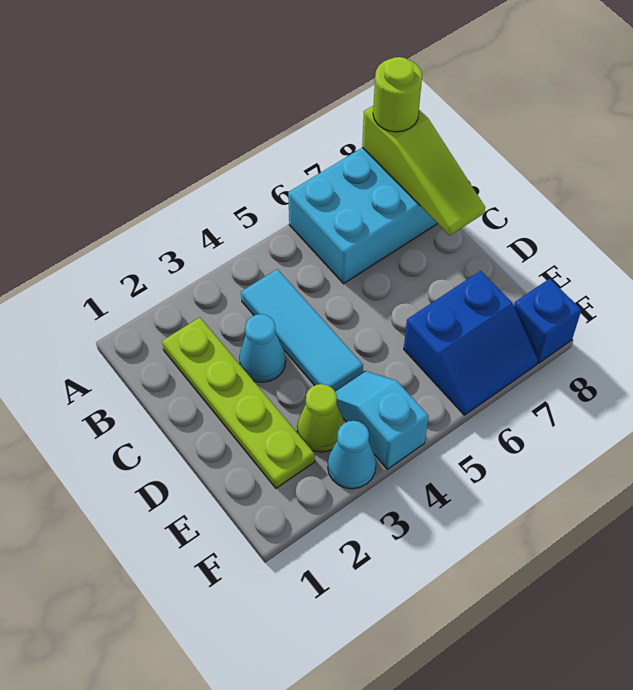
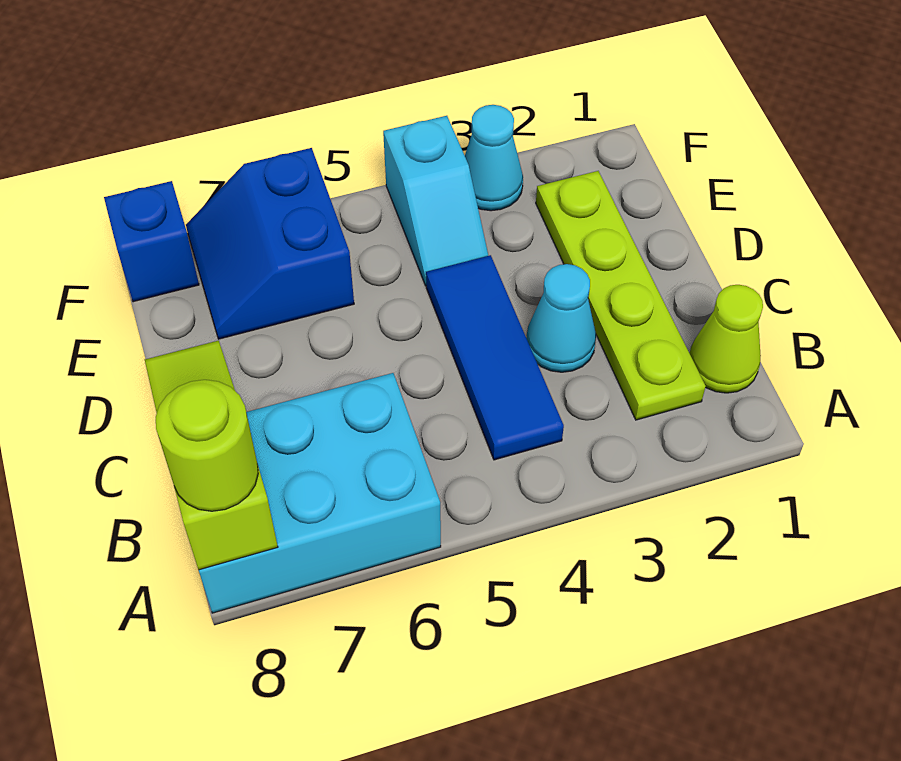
cyan tile B4:D4 level 1 -> blue tile B4:D4 level 1
lime cone E3 level 1 -> lime cone B1 level 1
blue slope E6:F7 level 1 top E -> blue slope E6:F7 level 1 top 6

